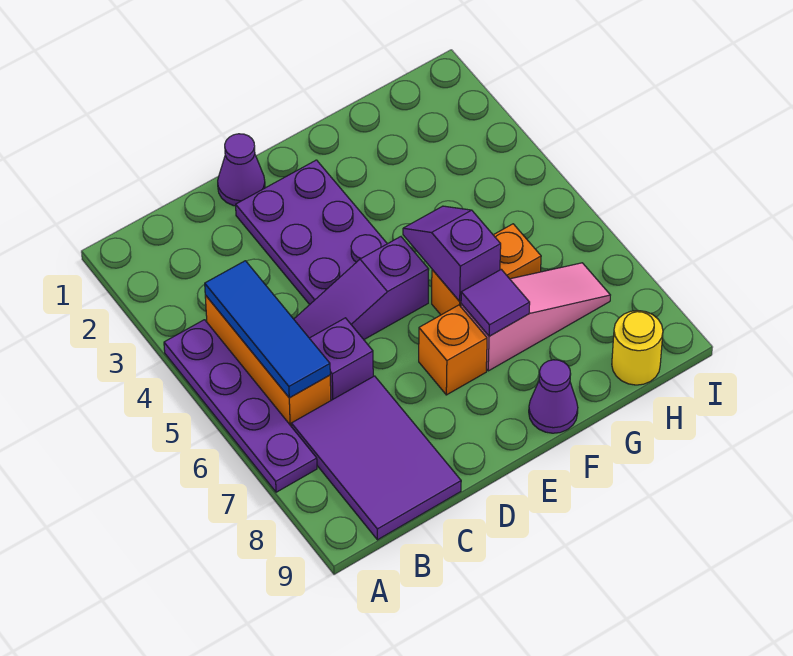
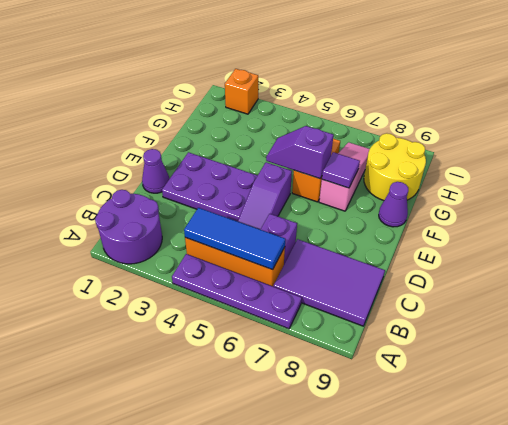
none -> purple round brick A1:B2 level 1
orange brick E7 level 1 -> orange brick I2 level 1
yellow round brick H9 level 1 -> yellow round brick G8:H9 level 1

